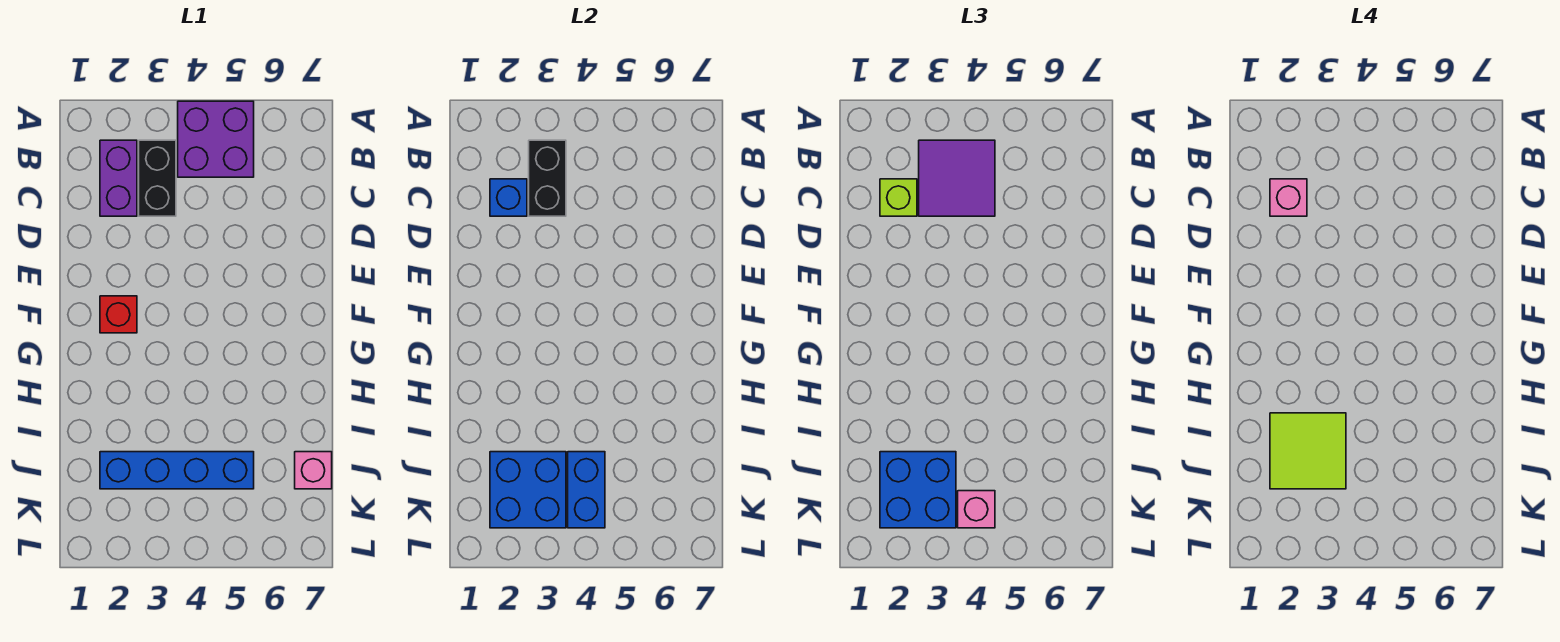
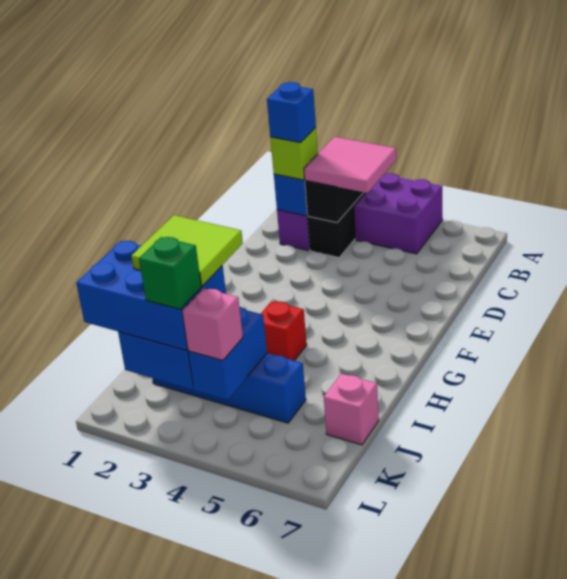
purple tile B3:C4 level 3 -> pink tile B3:C4 level 3
pink brick C2 level 4 -> blue brick C2 level 4
red brick F2 level 1 -> red brick H4 level 1
blue brick J2:K3 level 3 -> blue brick J1:K3 level 3
none -> green brick K3 level 4

